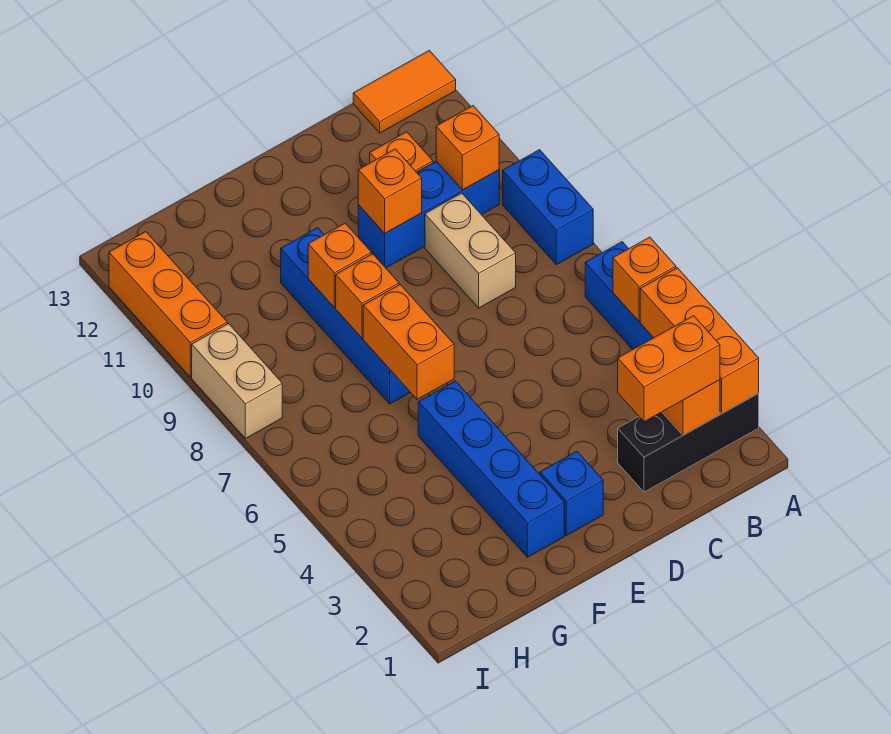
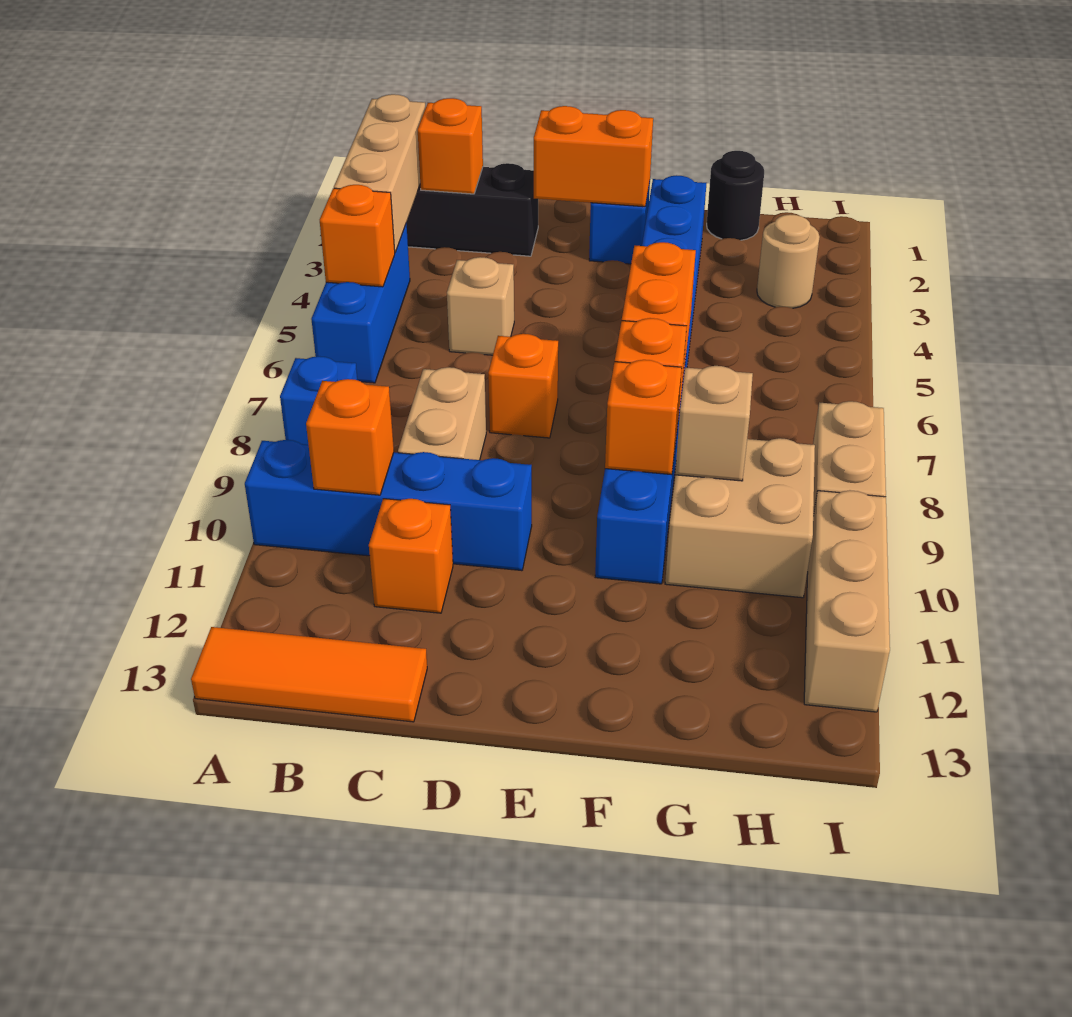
orange brick A2:A4 level 2 -> tan brick A2:A4 level 2
blue brick A8:A9 level 1 -> blue brick A8 level 1
orange tile A13:B13 level 1 -> orange tile A13:C13 level 1
orange brick B2:C2 level 3 -> orange brick D2:E2 level 2
blue brick B10:D10 level 1 -> blue brick A10:D10 level 1
none -> tan brick C5 level 1
orange brick D10 level 2 -> orange brick D7 level 1
none -> black round brick G1 level 1
none -> tan brick G9:H10 level 1
none -> tan brick G9 level 2
none -> tan round brick H3 level 1
orange brick I10:I12 level 1 -> tan brick I10:I12 level 1

